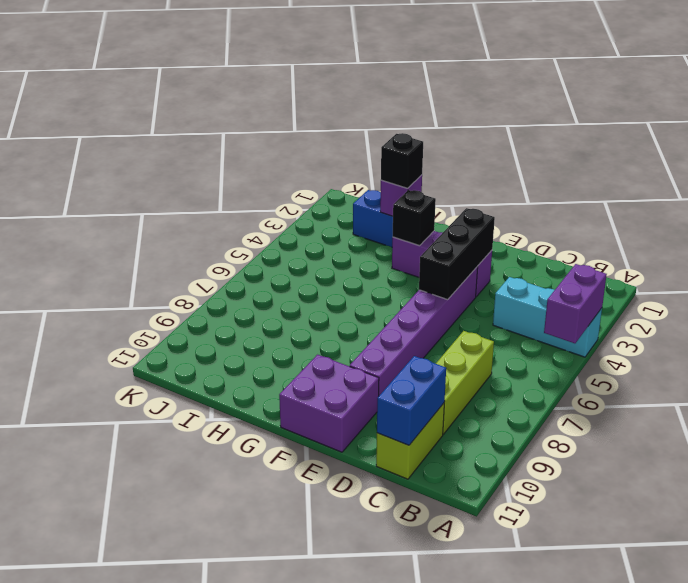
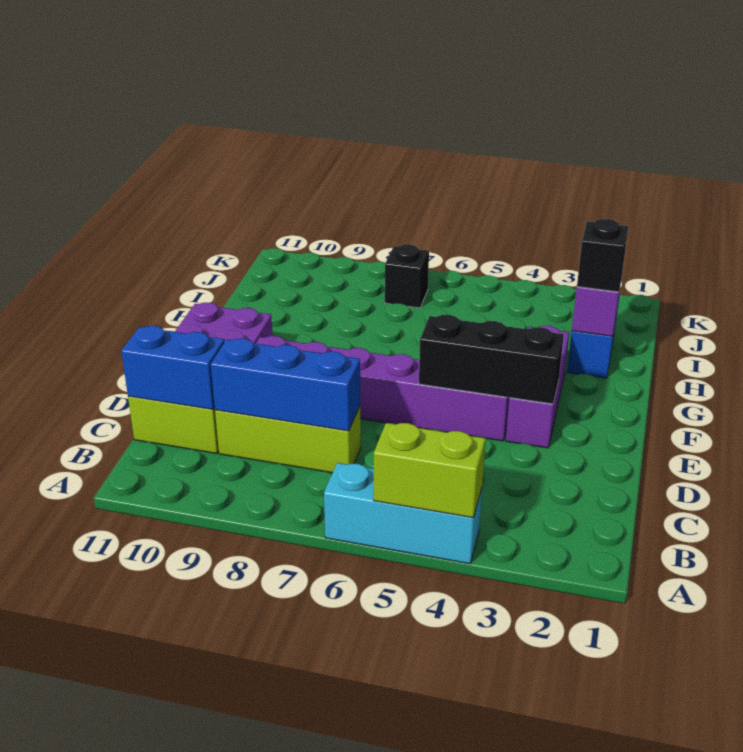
cyan brick A4:C4 level 1 -> cyan brick A4:A6 level 1
purple brick A4:A5 level 2 -> lime brick A4:A5 level 2
none -> blue brick C7:C9 level 2
black brick G3 level 2 -> black brick J7 level 1

